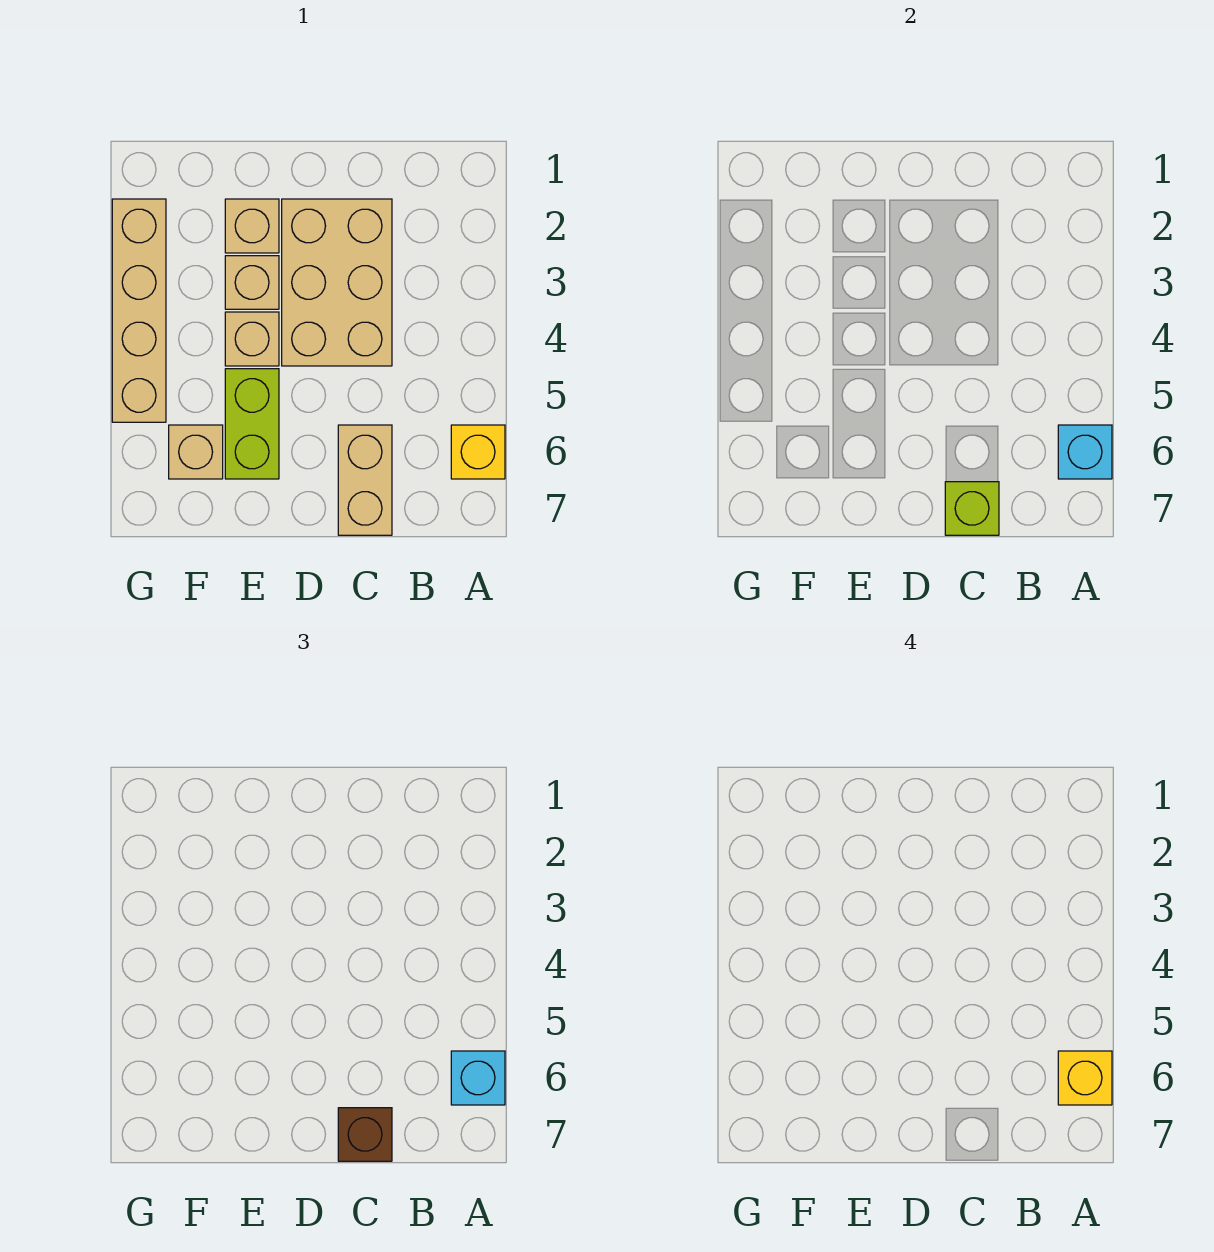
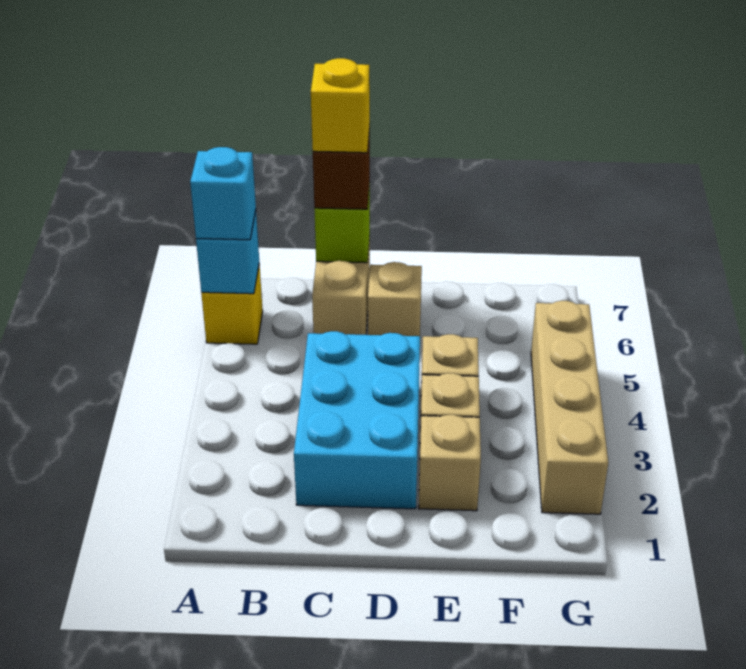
yellow brick A6 level 4 -> yellow brick C7 level 4
tan brick C2:D4 level 1 -> cyan brick C2:D4 level 1
lime brick E5:E6 level 1 -> none
tan brick F6 level 1 -> tan brick D6 level 1

